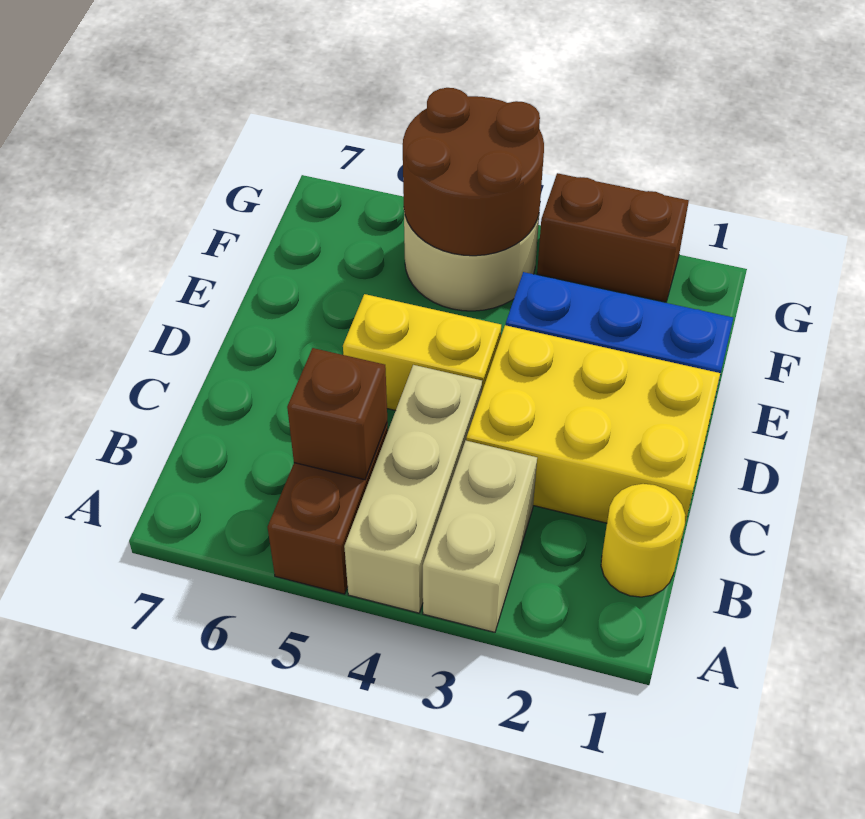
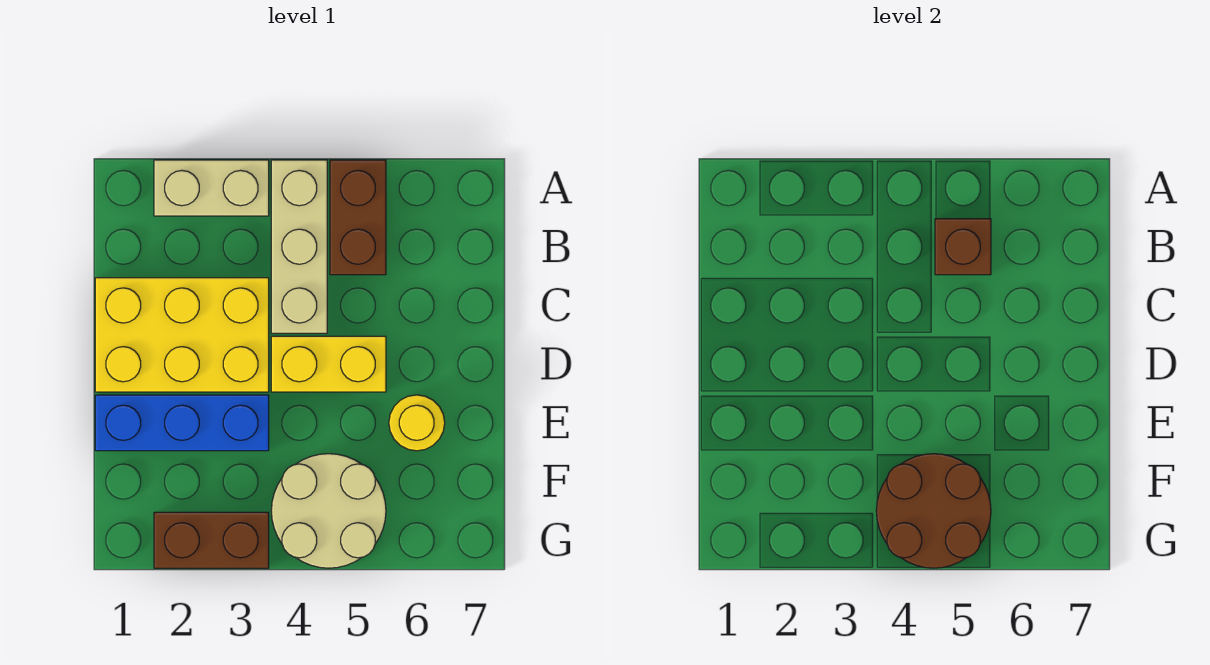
tan brick A3:B3 level 1 -> tan brick A2:A3 level 1
yellow round brick B1 level 1 -> yellow round brick E6 level 1

